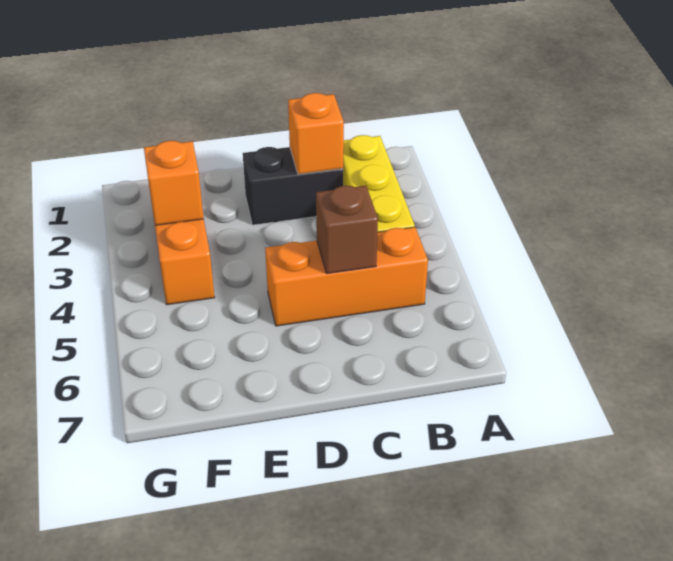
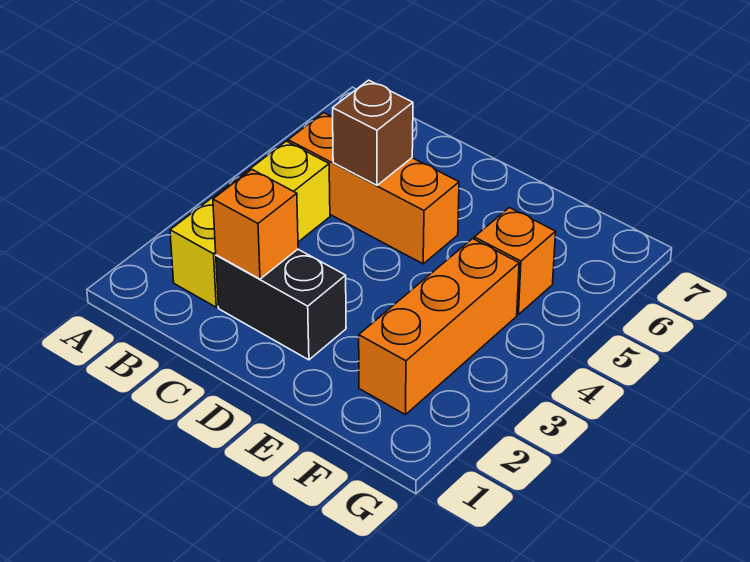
orange brick F3 level 2 -> orange brick F5 level 1

